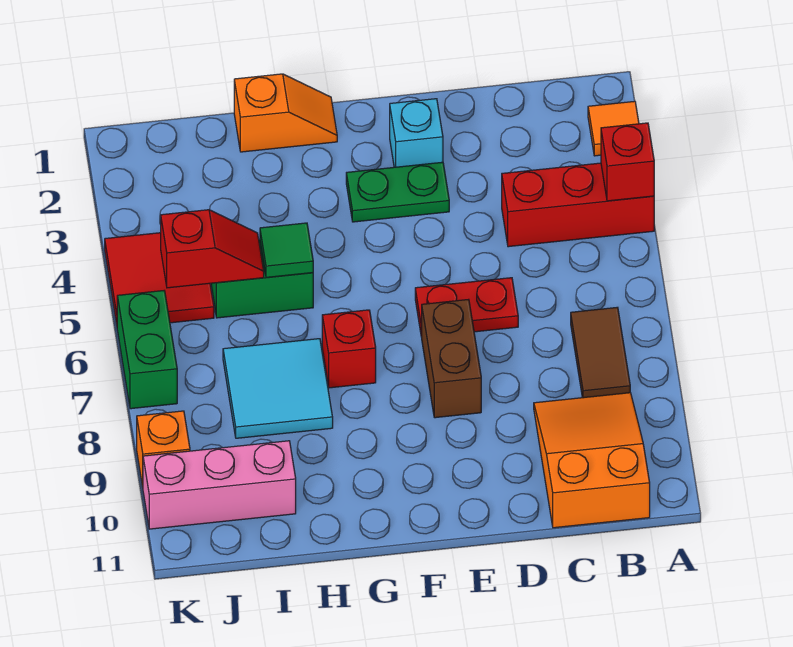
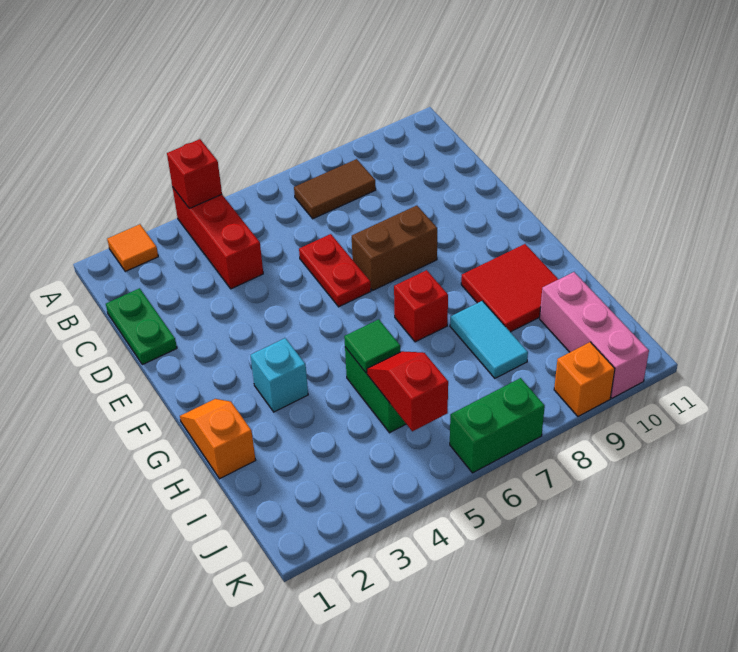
orange slope B9:C11 level 1 top 11 -> none
cyan brick E2 level 1 -> cyan brick G3 level 1
green plate E3:F3 level 1 -> green plate C1:D1 level 1
cyan tile H7:I8 level 1 -> cyan tile H8:I8 level 1
red tile J4:K5 level 1 -> red tile G9:H10 level 1

